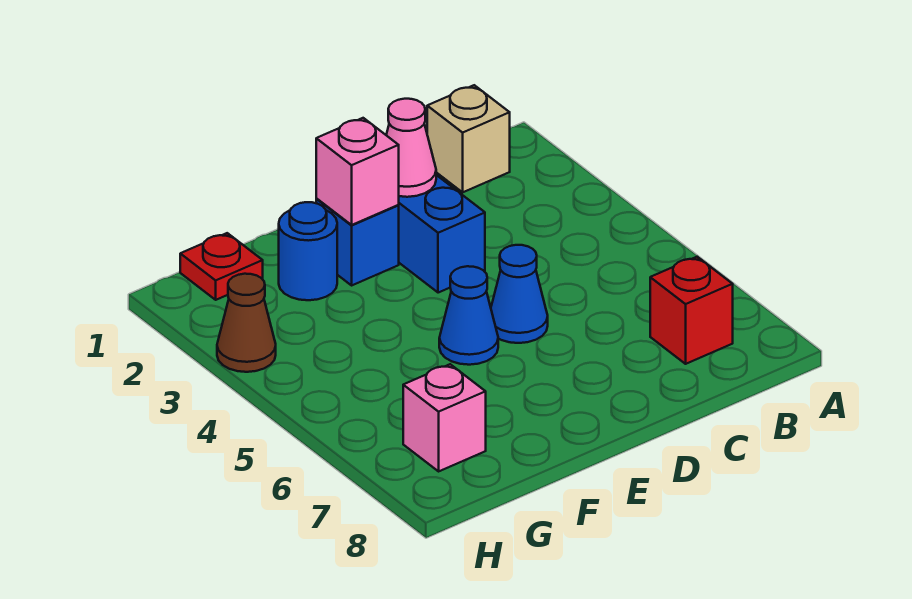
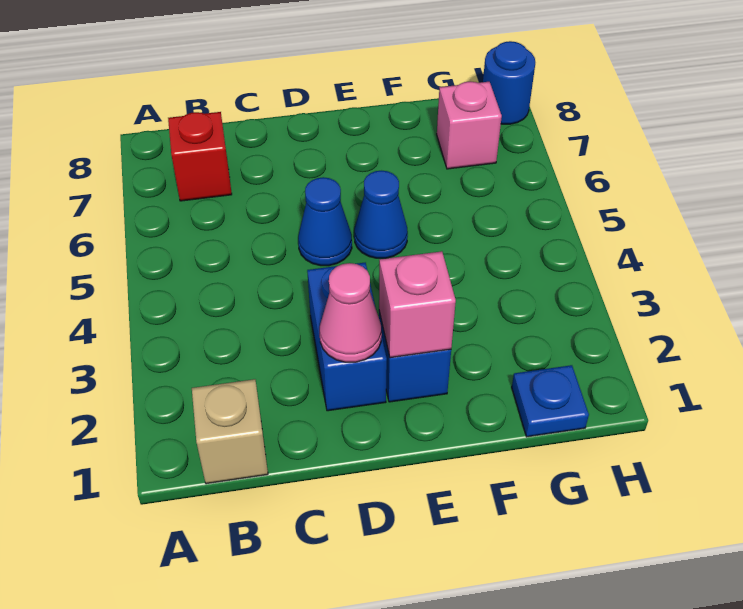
blue round brick F2 level 1 -> blue round brick H8 level 1
red plate G1 level 1 -> blue plate G1 level 1
brown cone H3 level 1 -> none

